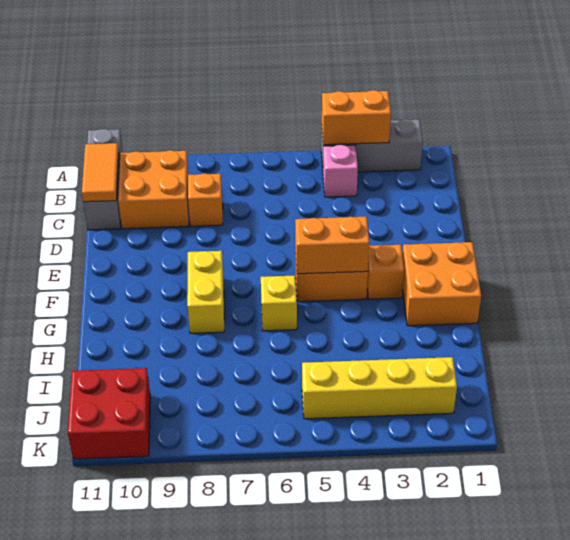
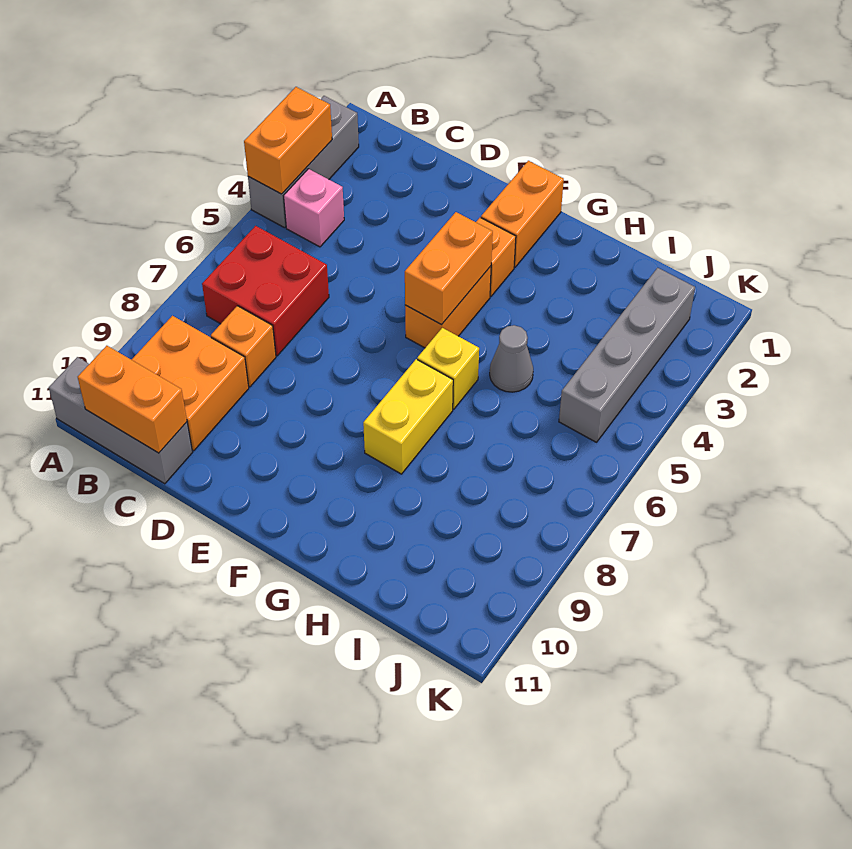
orange tile B11:C11 level 2 -> orange brick B11:C11 level 2
orange brick F1:G2 level 1 -> orange brick F1:F2 level 1
yellow brick F8:G8 level 1 -> yellow brick G7:G8 level 1
none -> grey cone H5 level 1
yellow brick J2:J5 level 1 -> grey brick J2:J5 level 1
red brick J10:K11 level 1 -> red brick B6:C7 level 1

